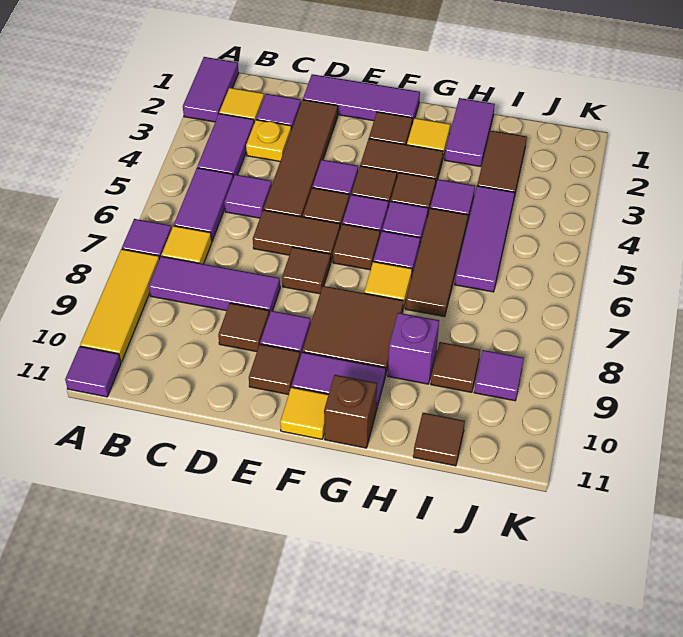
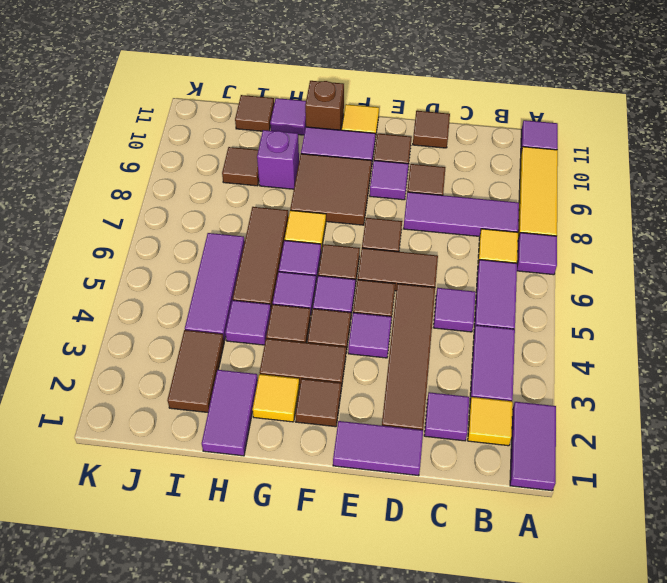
yellow plate C3 level 1 -> none
purple tile D1:F1 level 1 -> purple tile D1:E1 level 1
none -> brown tile D11 level 1
purple tile J9 level 1 -> purple tile H11 level 1

